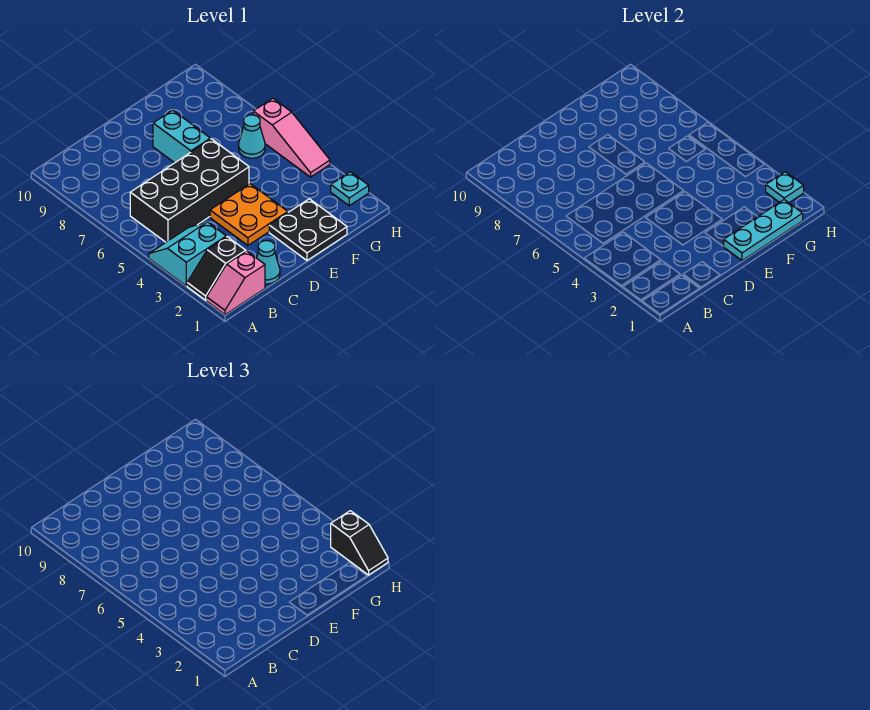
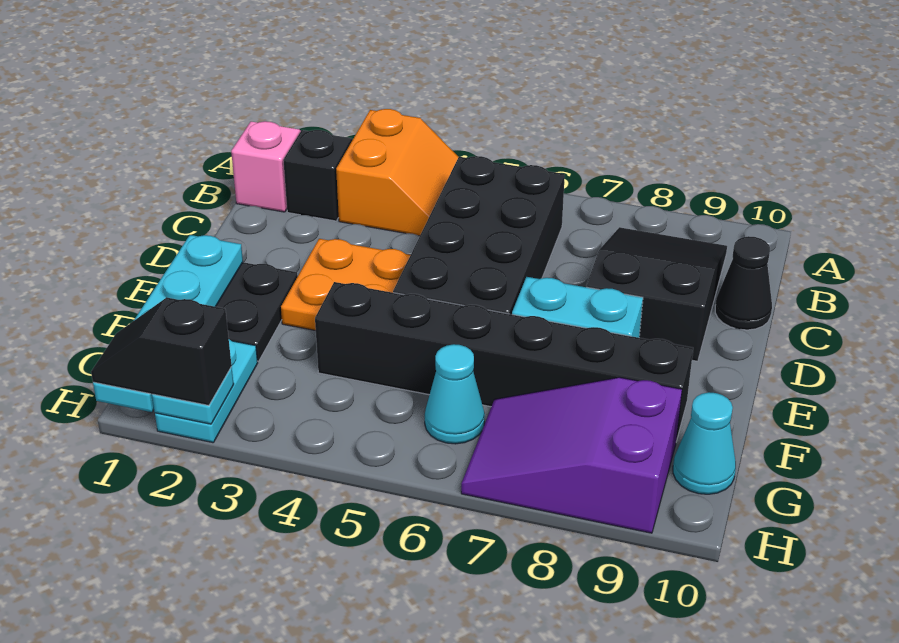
cyan slope A3:B4 level 1 top 3 -> orange slope A3:B4 level 1 top 3
none -> black slope B8:D9 level 1 top D
cyan cone C1 level 1 -> cyan cone G10 level 1
none -> black cone C10 level 1
cyan plate E1:G1 level 2 -> cyan plate E1:H1 level 2
none -> black brick F4:F9 level 1
none -> purple slope G7:H9 level 1 top 9
cyan plate H2 level 1 -> cyan plate G2:H2 level 1
pink slope H4:H6 level 1 top 6 -> none

